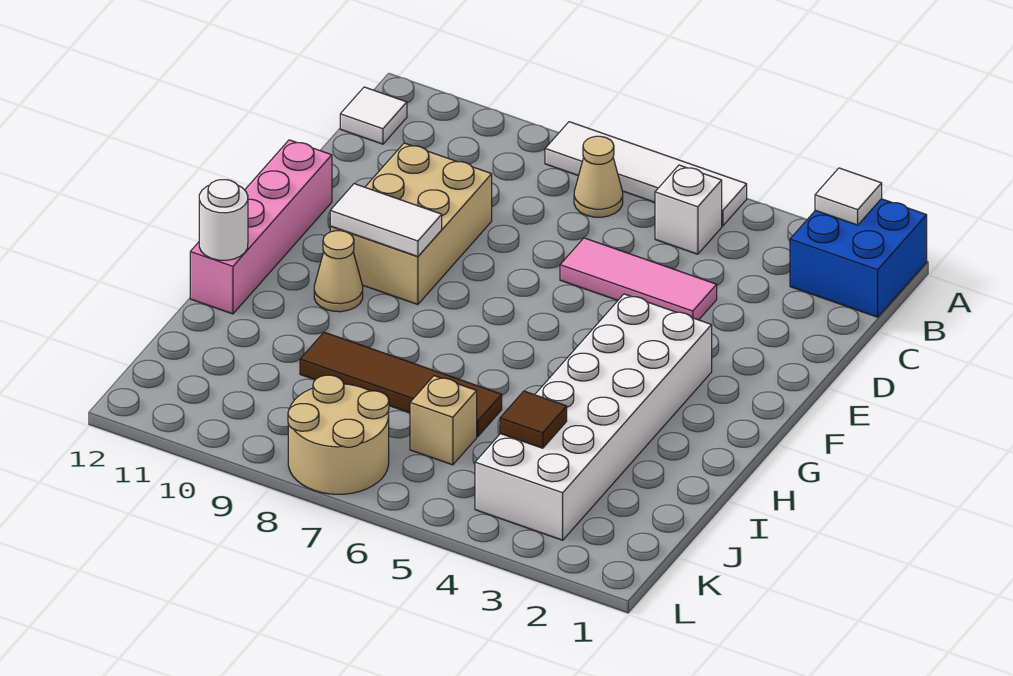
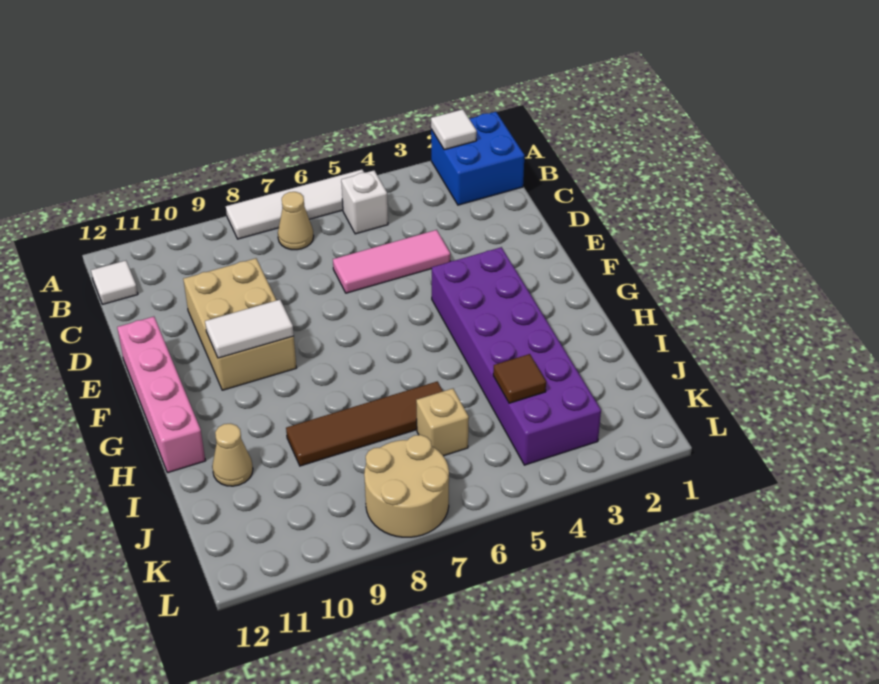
white brick F3:K4 level 1 -> purple brick F3:K4 level 1
tan cone G10 level 1 -> tan cone I11 level 1
white round brick H12 level 2 -> none

